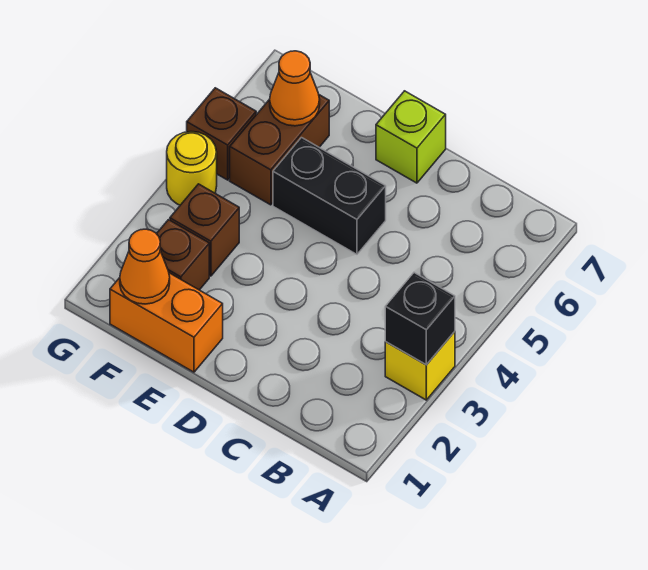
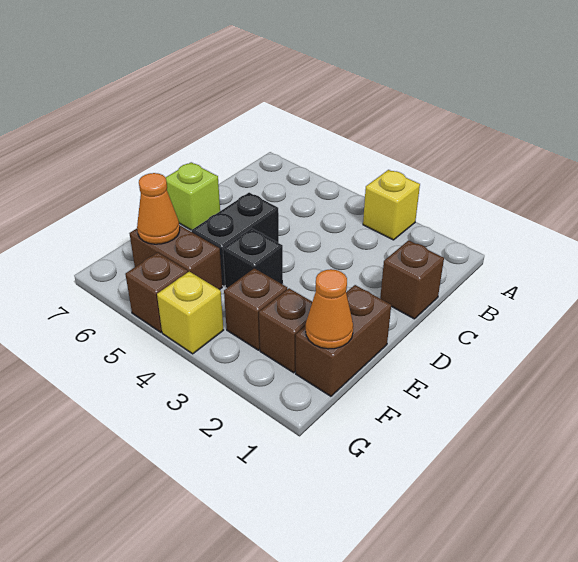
black brick A3 level 2 -> black brick E4 level 1
none -> brown brick C1 level 1
orange brick E1:F1 level 1 -> brown brick E1:F1 level 1
yellow round brick G4 level 1 -> yellow brick G4 level 1

